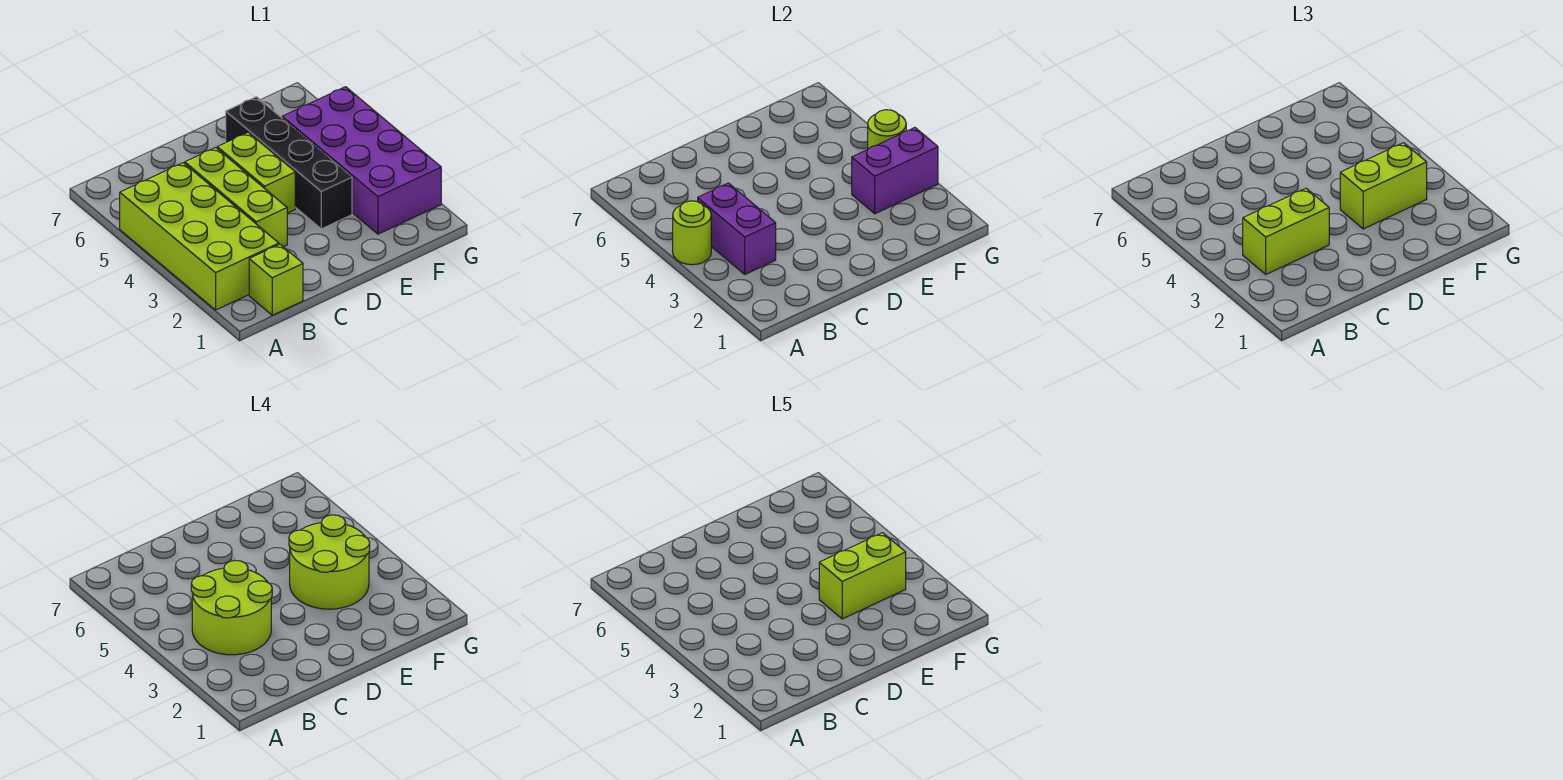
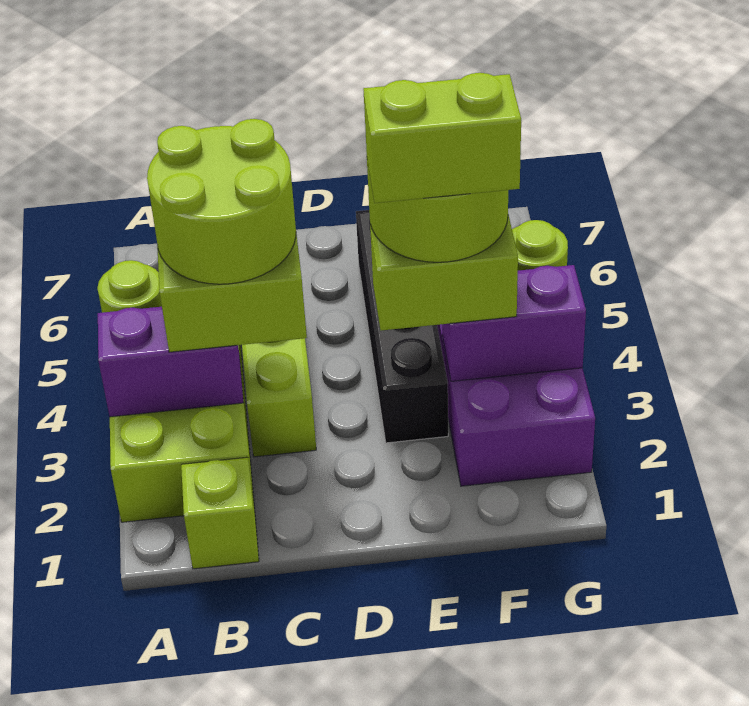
purple brick B3:B4 level 2 -> purple brick A3:B3 level 2
lime brick D4:D5 level 1 -> none

